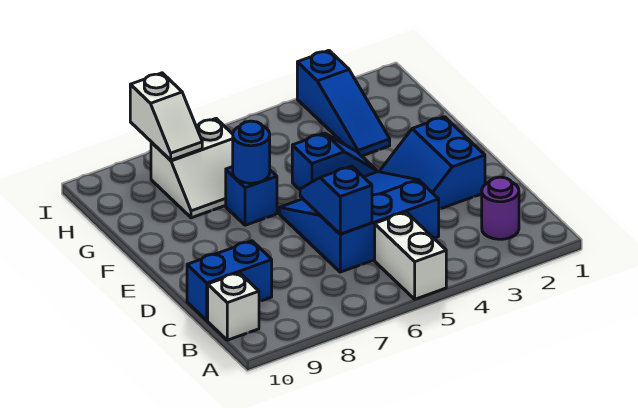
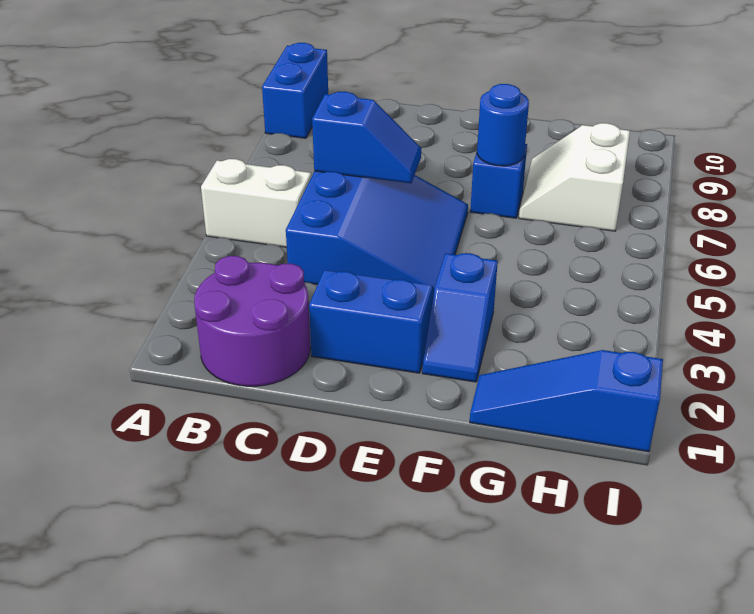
purple round brick B2 level 1 -> purple round brick B1:C2 level 1
white brick B10 level 1 -> none
blue brick C9:C10 level 1 -> blue brick A9:A10 level 1
blue slope F4:F5 level 1 top 5 -> blue slope F2:F3 level 1 top 3
blue slope G3:I3 level 1 top I -> blue slope G1:I1 level 1 top I
white slope H8:I8 level 2 top I -> none

